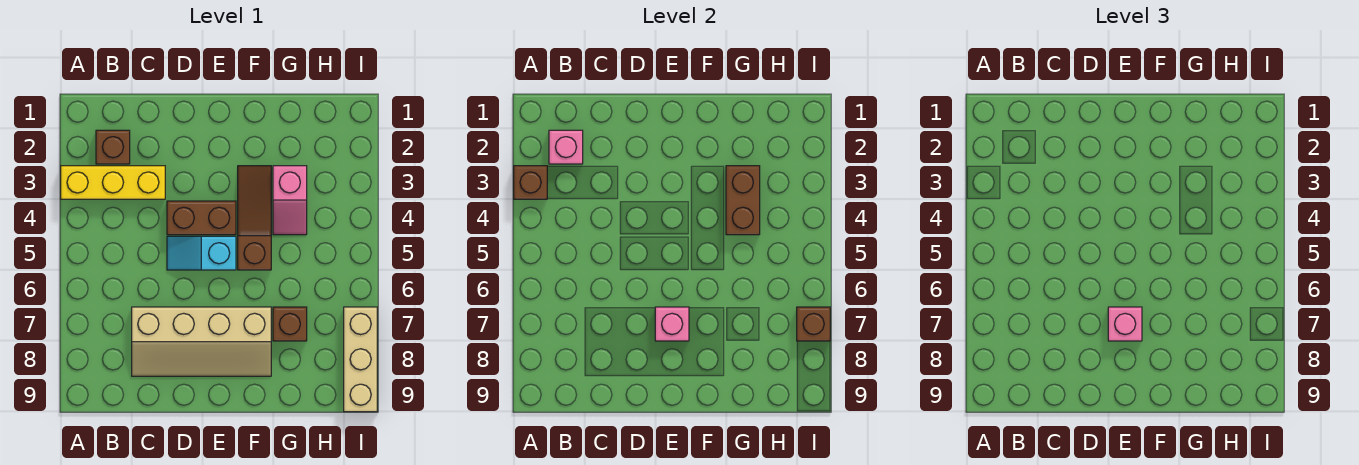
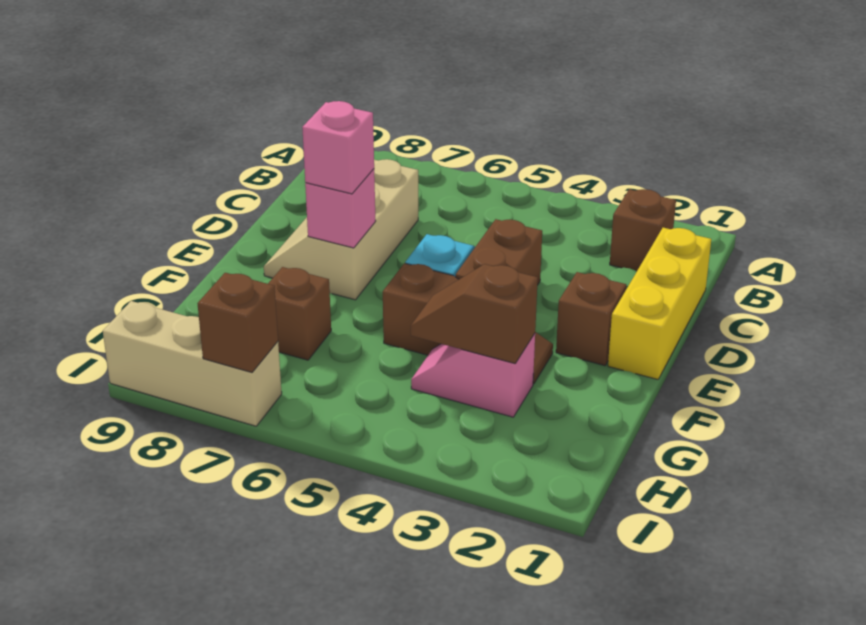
yellow brick A3:C3 level 1 -> yellow brick C1:E1 level 1
brown brick A3 level 2 -> brown brick E2 level 1
pink brick B2 level 2 -> none
tan slope C7:F8 level 1 top 7 -> tan slope C7:E8 level 1 top 7
brown brick G3:G4 level 2 -> brown slope G3:G4 level 2 top 3

